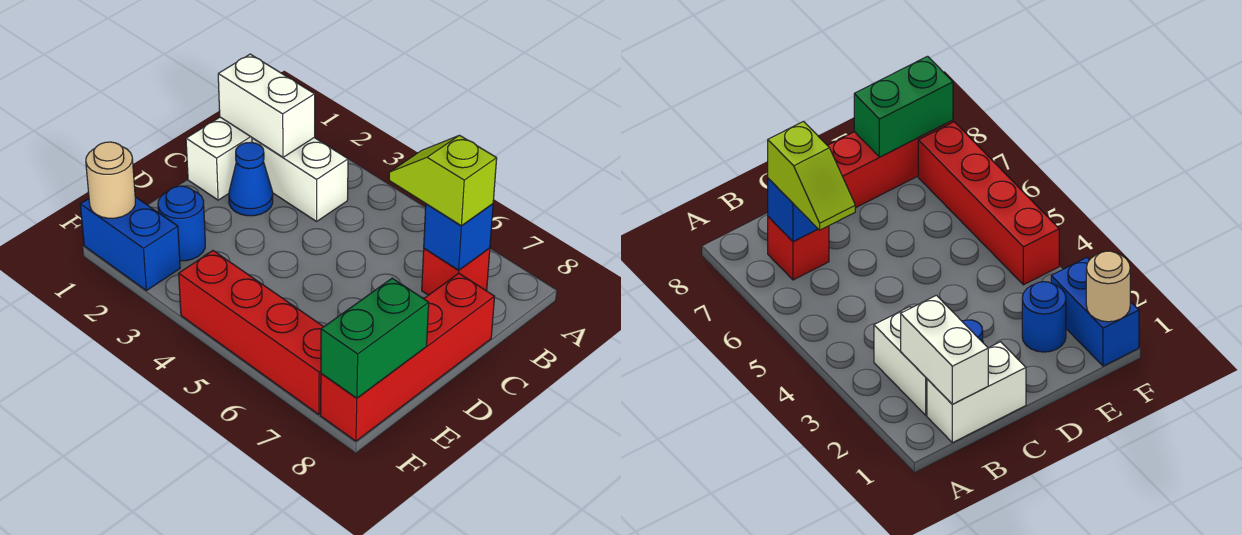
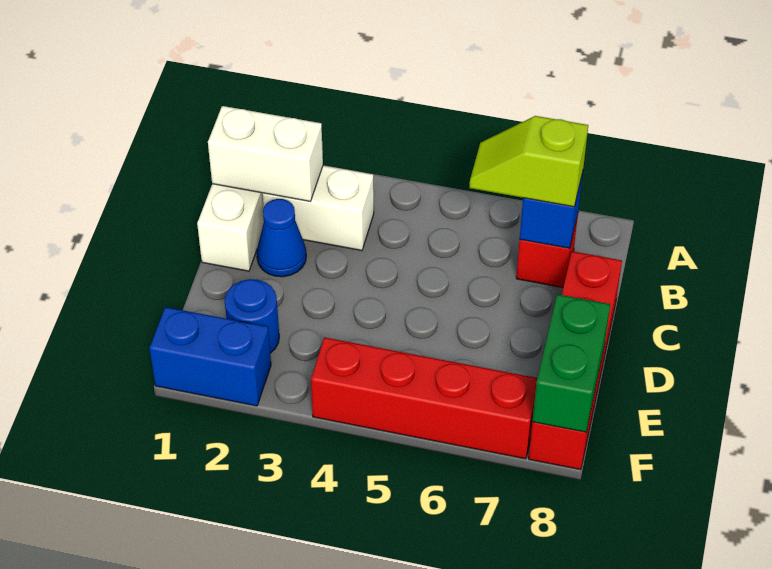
tan round brick F1 level 2 -> none

